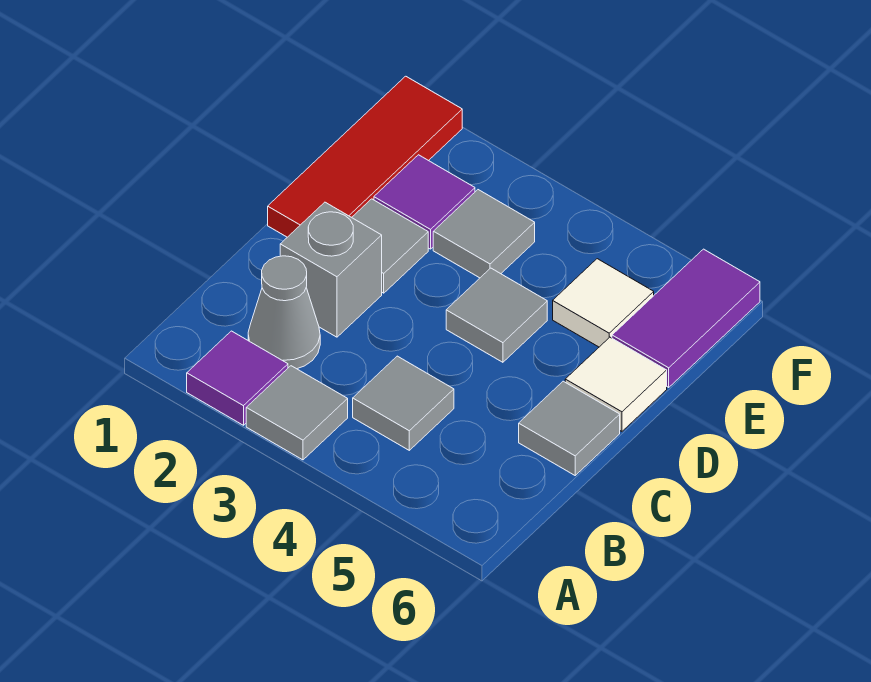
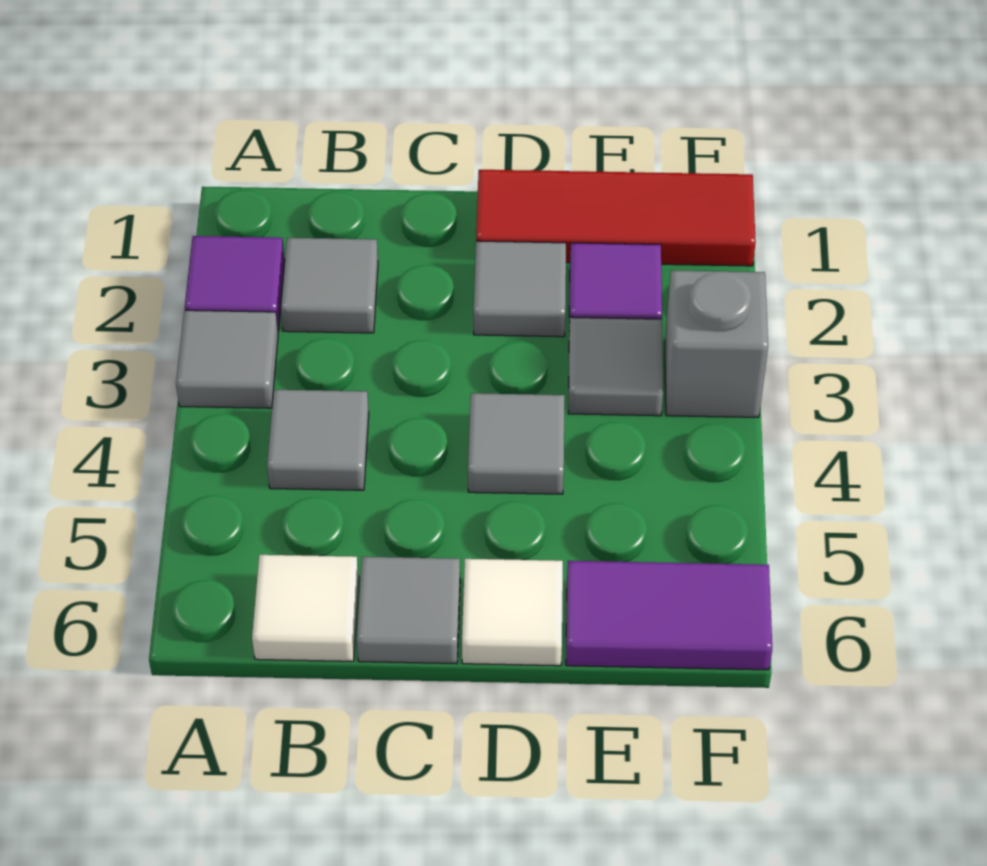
grey cone B2 level 1 -> grey tile B2 level 1
grey brick C2 level 1 -> grey brick F3 level 1
white tile E5 level 1 -> white tile B6 level 1

